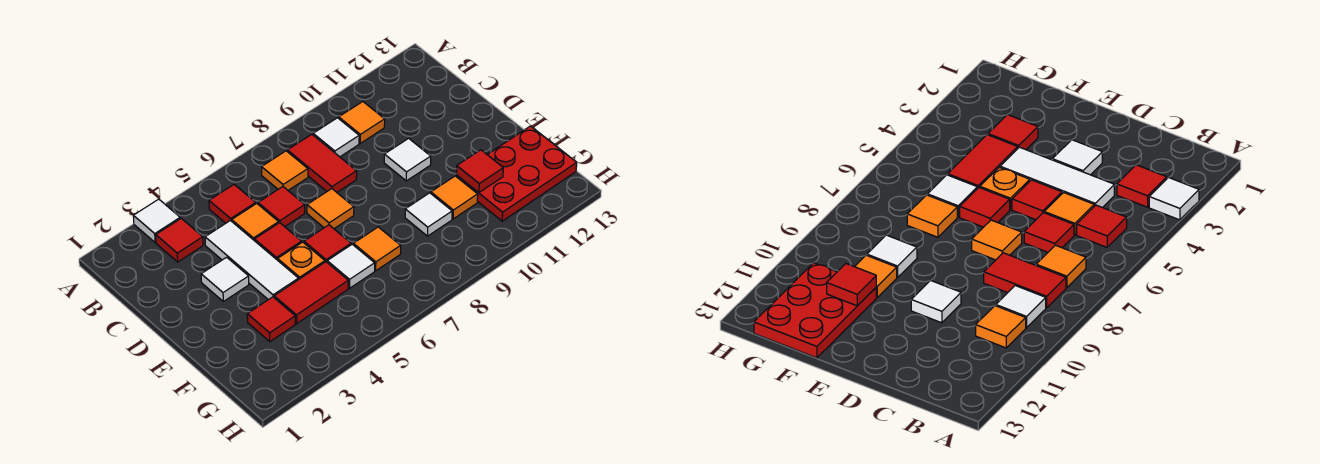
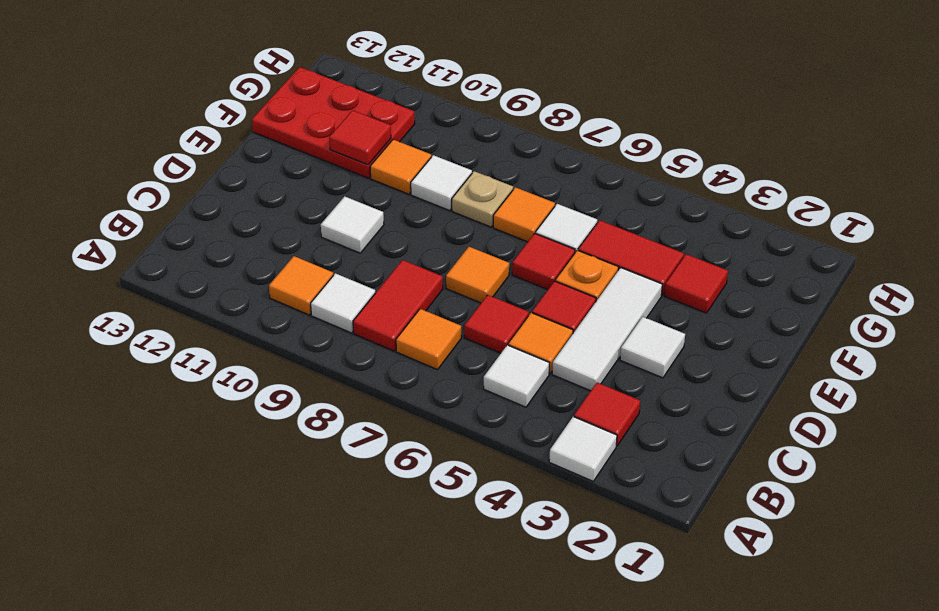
red tile B5 level 1 -> white tile B5 level 1
none -> tan plate F8 level 1

